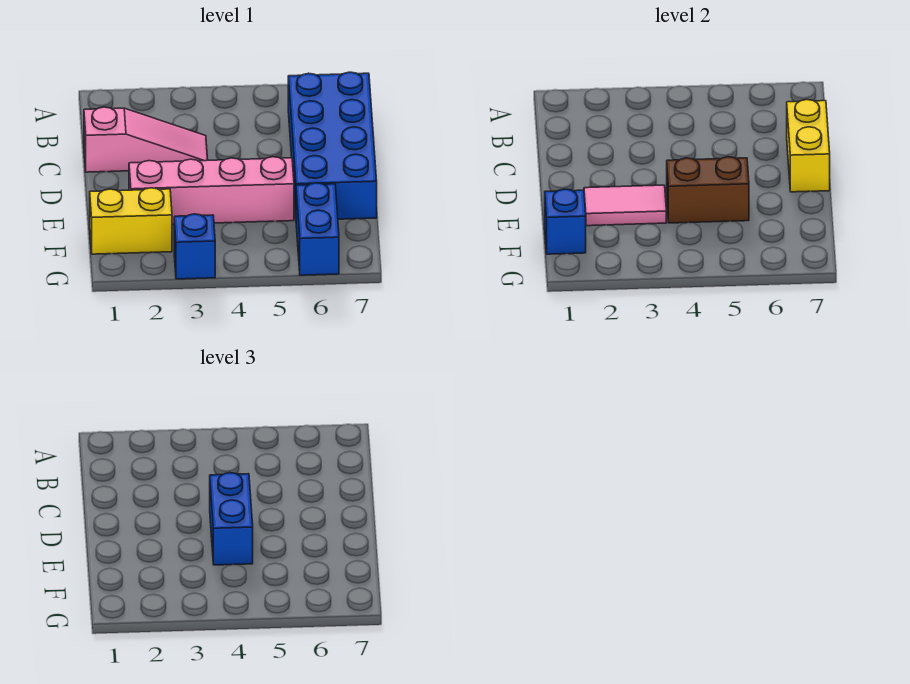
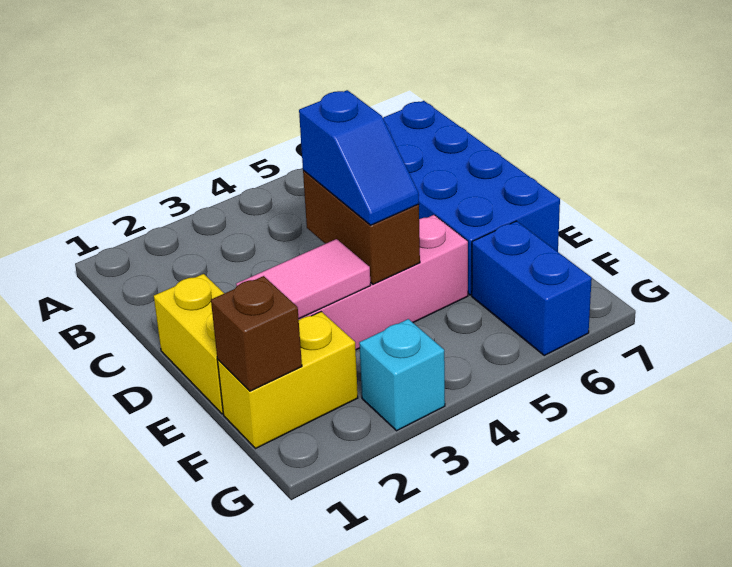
pink slope C1:C3 level 1 top 1 -> none
yellow brick C7:D7 level 2 -> yellow brick D1:E1 level 1
blue brick D4:E4 level 3 -> blue slope D4:E4 level 3 top D
brown brick E4:E5 level 2 -> brown brick D4:E4 level 2
blue brick F1 level 2 -> brown brick F1 level 2
blue brick G3 level 1 -> cyan brick G3 level 1

